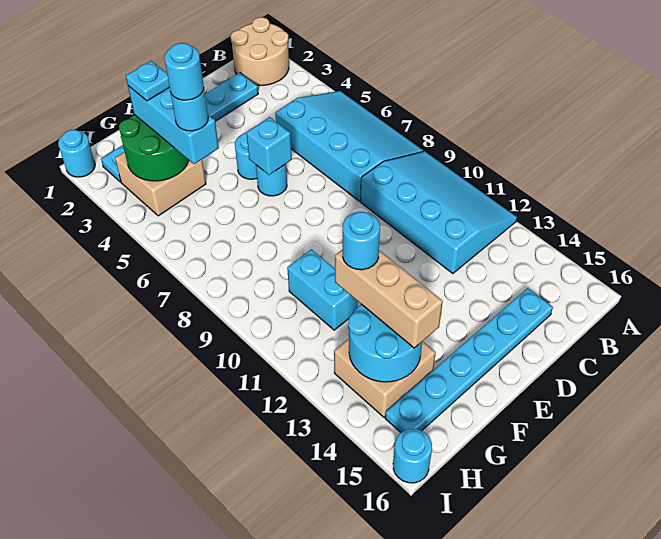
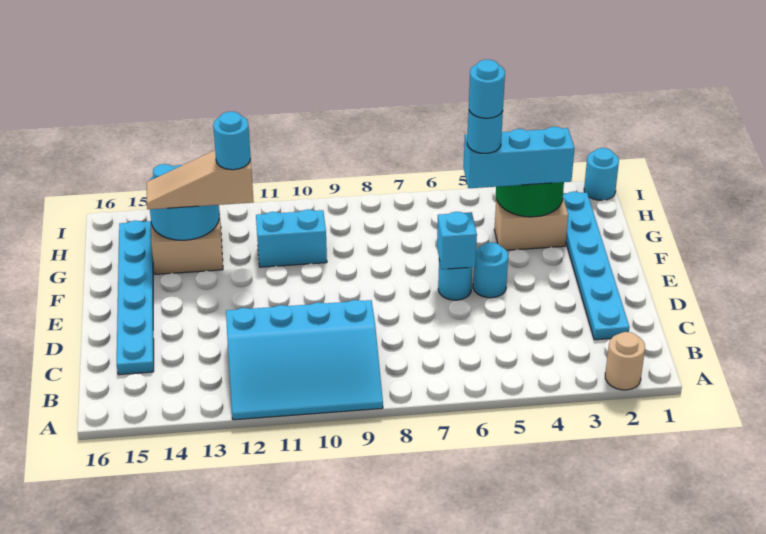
tan round brick A1:B2 level 1 -> tan round brick A2 level 1
cyan slope A5:C8 level 1 top C -> none
tan brick G3:H4 level 1 -> tan brick G3:G4 level 1
cyan plate G3 level 4 -> none
tan brick G12:G14 level 3 -> tan slope G12:G14 level 3 top 12
cyan round brick I16 level 1 -> none

